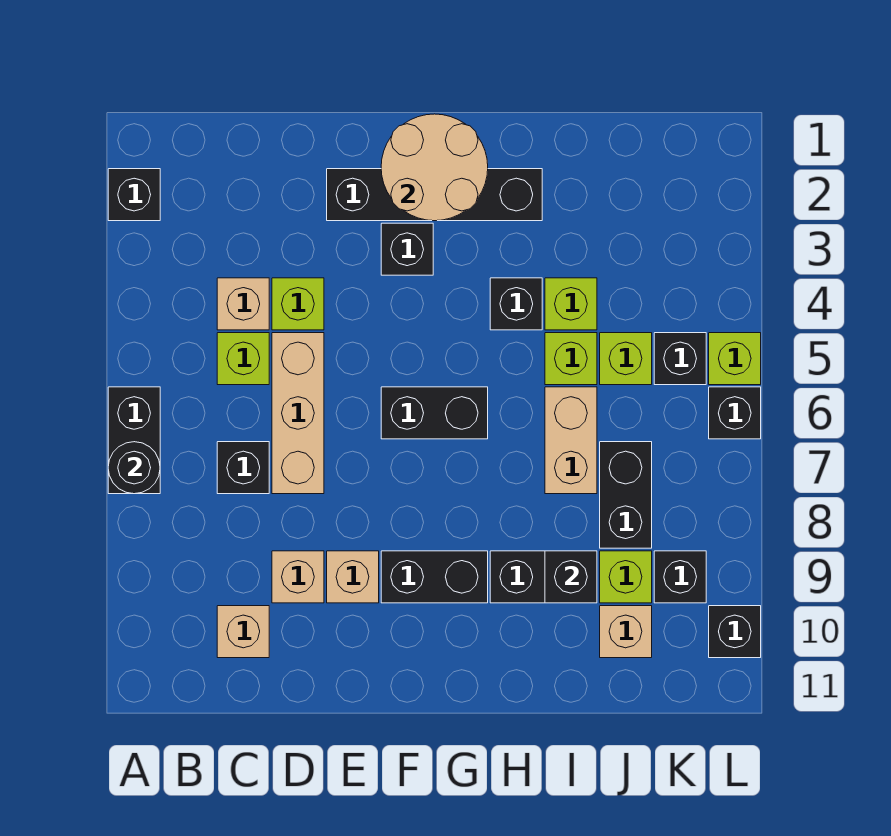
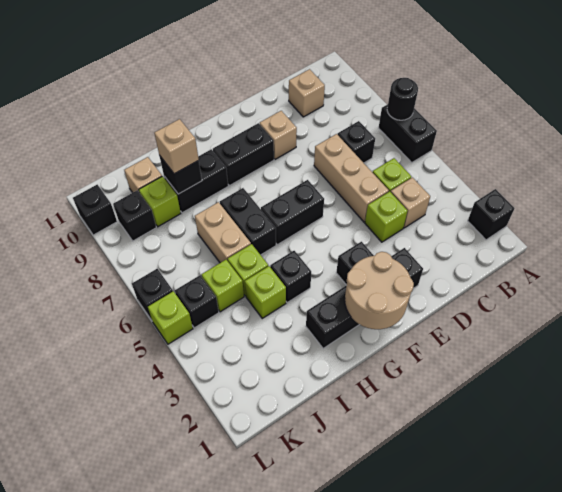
tan brick D9 level 1 -> tan brick I9 level 3
black brick J7:J8 level 1 -> black brick H6:H7 level 1

